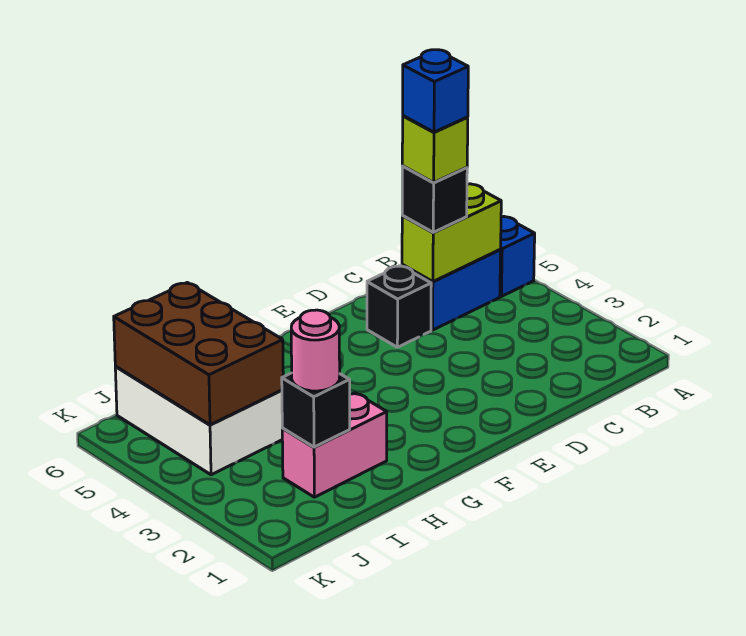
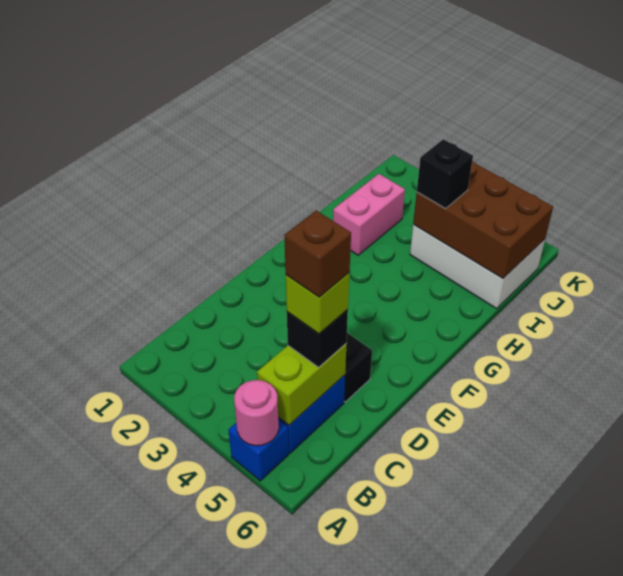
blue brick C5 level 5 -> brown brick C5 level 5
black brick I2 level 2 -> black brick I4 level 3
pink round brick I2 level 3 -> pink round brick A5 level 2

